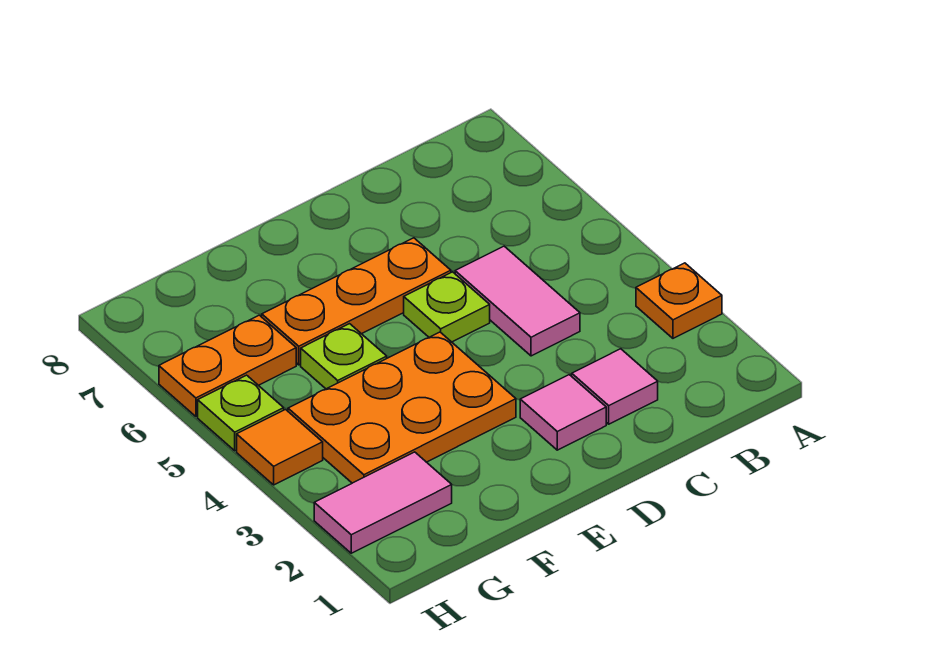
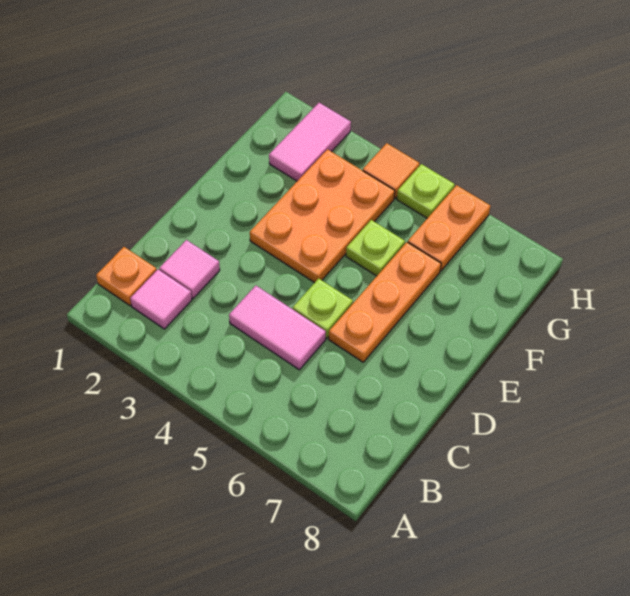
orange plate A3 level 1 -> orange plate B1 level 1
pink tile D2 level 1 -> pink tile B2 level 1

